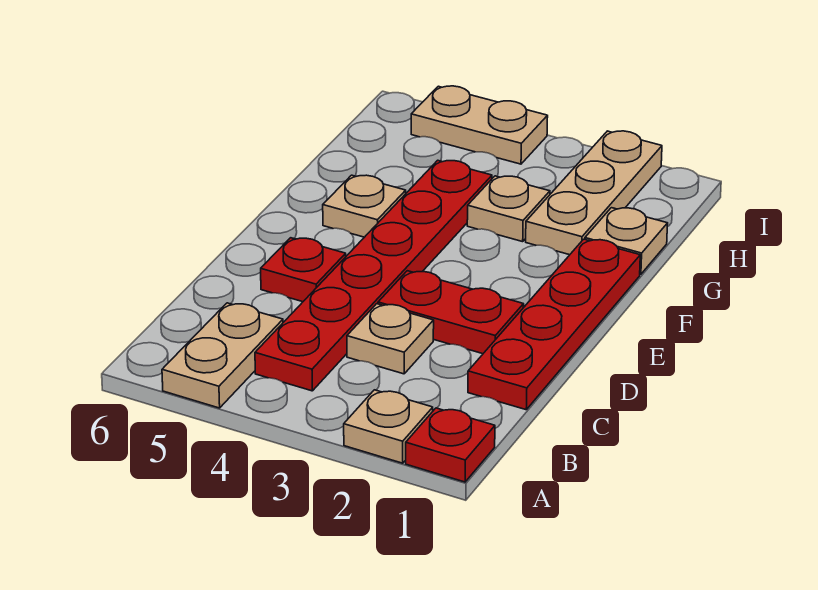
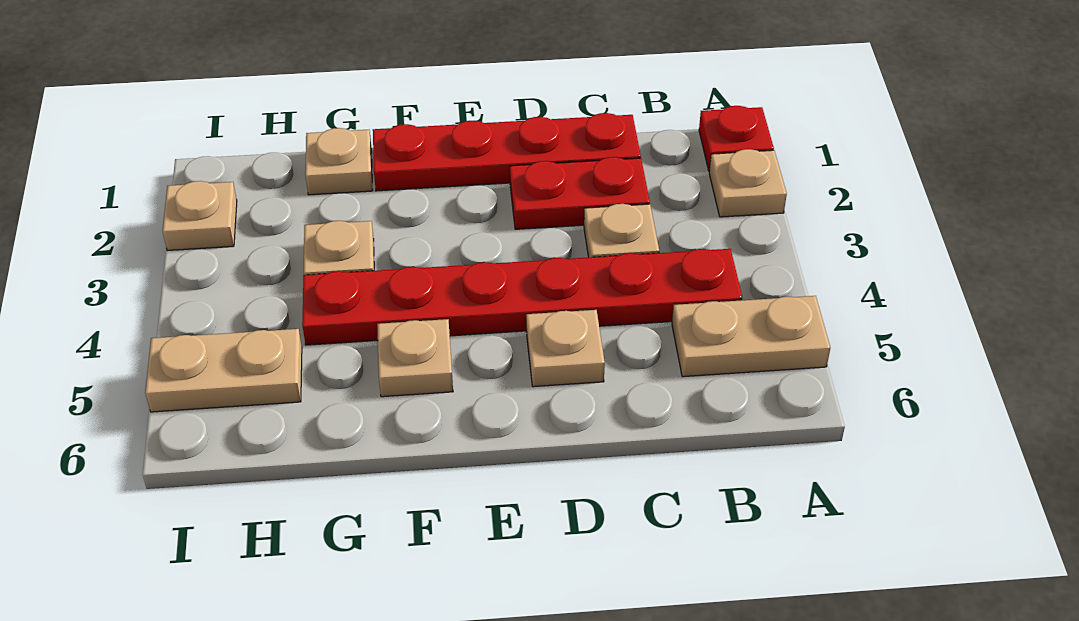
red plate D2:D3 level 1 -> red plate C2:D2 level 1
red plate D5 level 1 -> tan plate D5 level 1
tan plate G2:I2 level 1 -> tan plate I2 level 1
tan plate I4:I5 level 1 -> tan plate H5:I5 level 1

